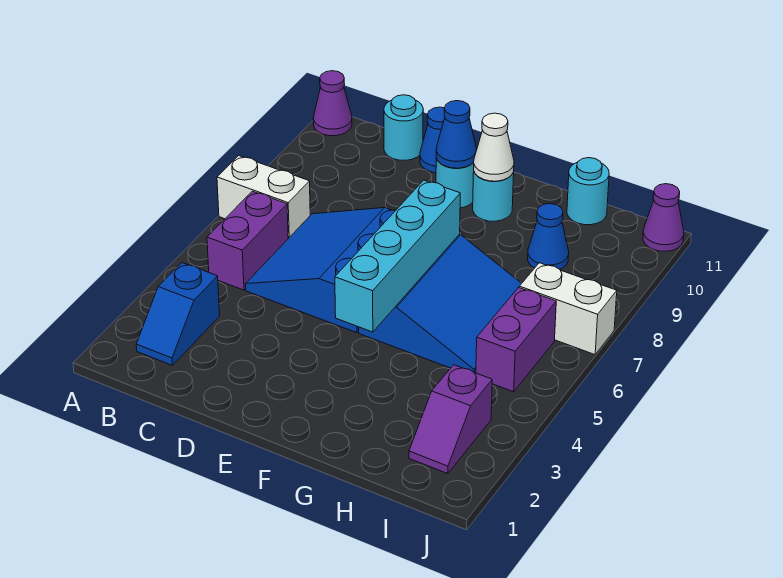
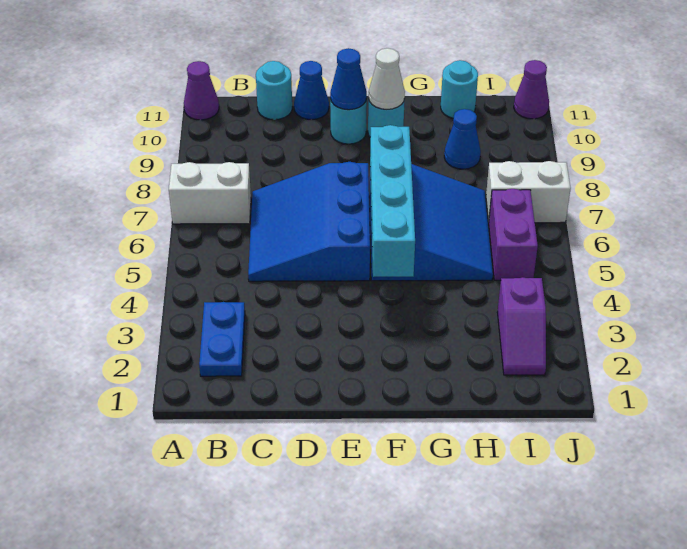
blue slope B2:B3 level 1 top 3 -> blue plate B2:B3 level 1
purple brick B5:B6 level 1 -> none

